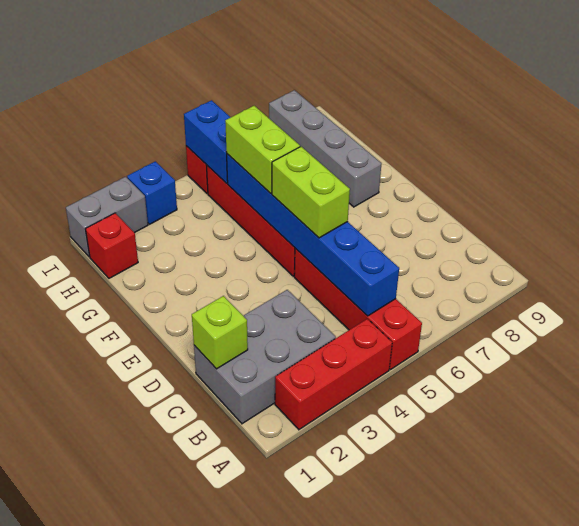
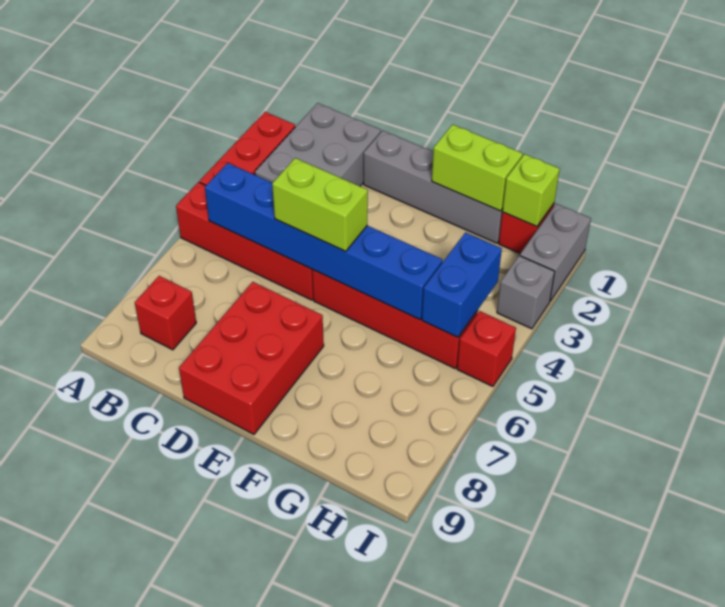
none -> red brick B8 level 1
lime brick C1 level 2 -> lime brick H1 level 2
none -> red brick D7:E9 level 1
lime brick F5:G5 level 3 -> lime brick F1:G1 level 2
grey brick F8:I8 level 1 -> grey brick D1:G1 level 1
blue brick H5:I5 level 2 -> blue brick H4:H5 level 2
blue brick I3 level 1 -> grey brick I3 level 1

